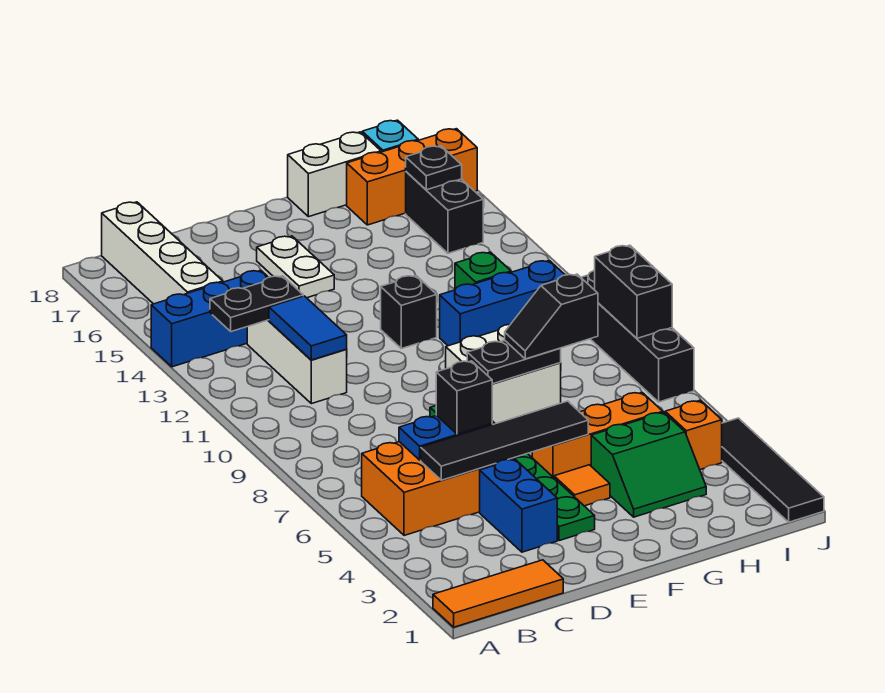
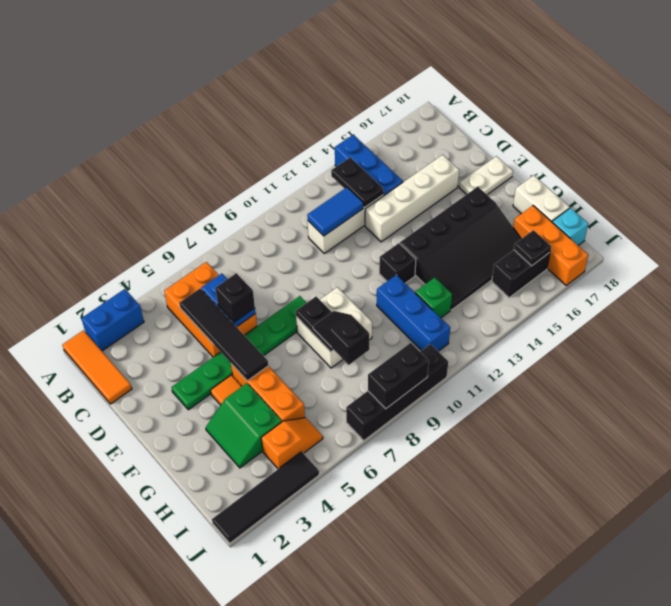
white brick B15:B18 level 1 -> white brick D13:D16 level 1
blue brick D3:D4 level 1 -> blue brick A2:A3 level 1
white plate E15:E16 level 1 -> white plate E17:E18 level 1
none -> black slope F13:H16 level 1 top F

